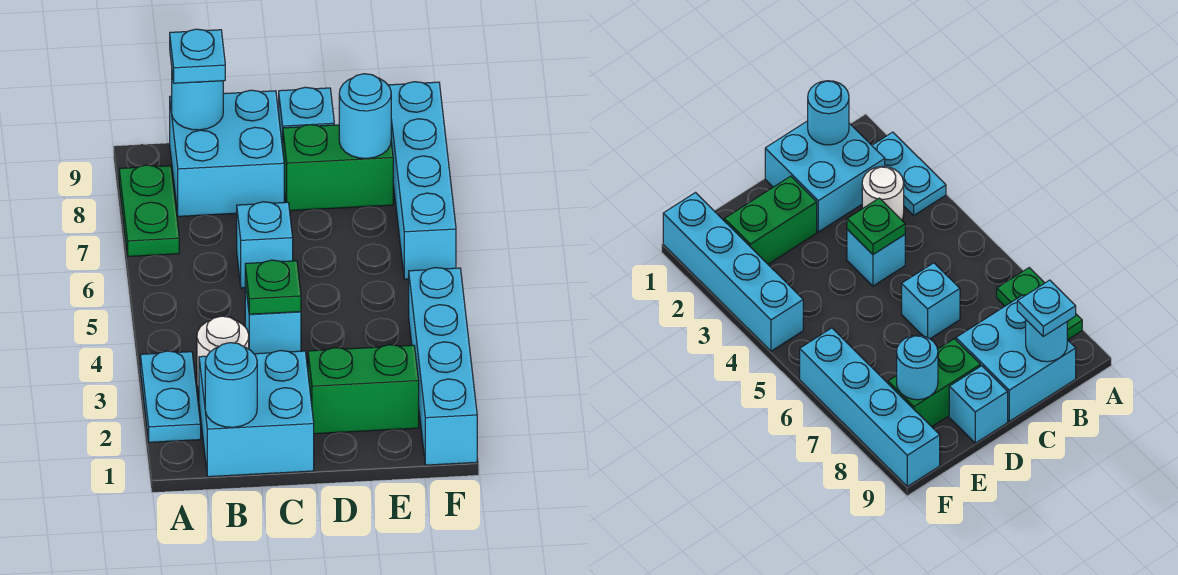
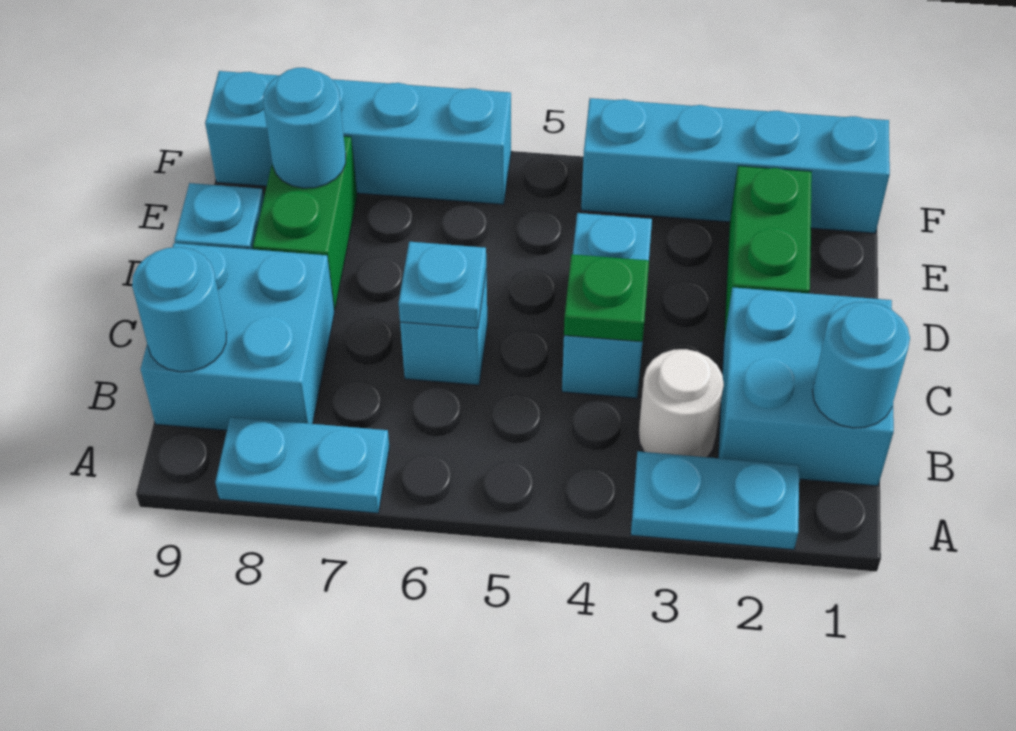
green plate A7:A8 level 1 -> cyan plate A7:A8 level 1
cyan plate B9 level 3 -> cyan plate C6 level 2
cyan brick C4 level 1 -> cyan brick C4:D4 level 1

